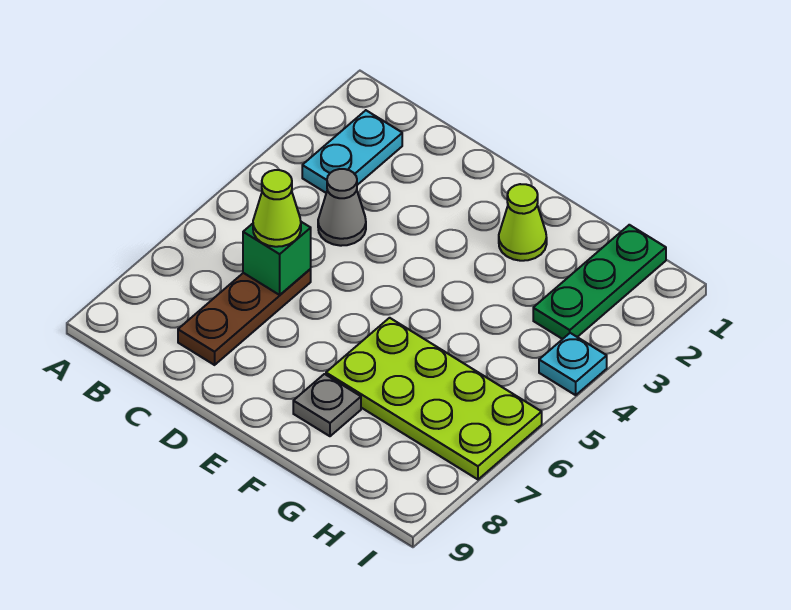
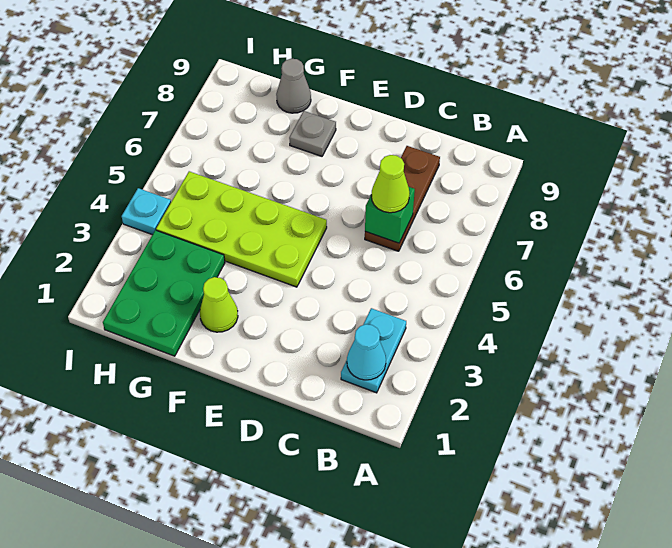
none -> cyan cone B2 level 2
grey cone C4 level 1 -> grey cone G9 level 1
lime plate F6:I7 level 1 -> lime plate E4:H5 level 1
green plate H1:H3 level 1 -> green plate G1:H3 level 1

